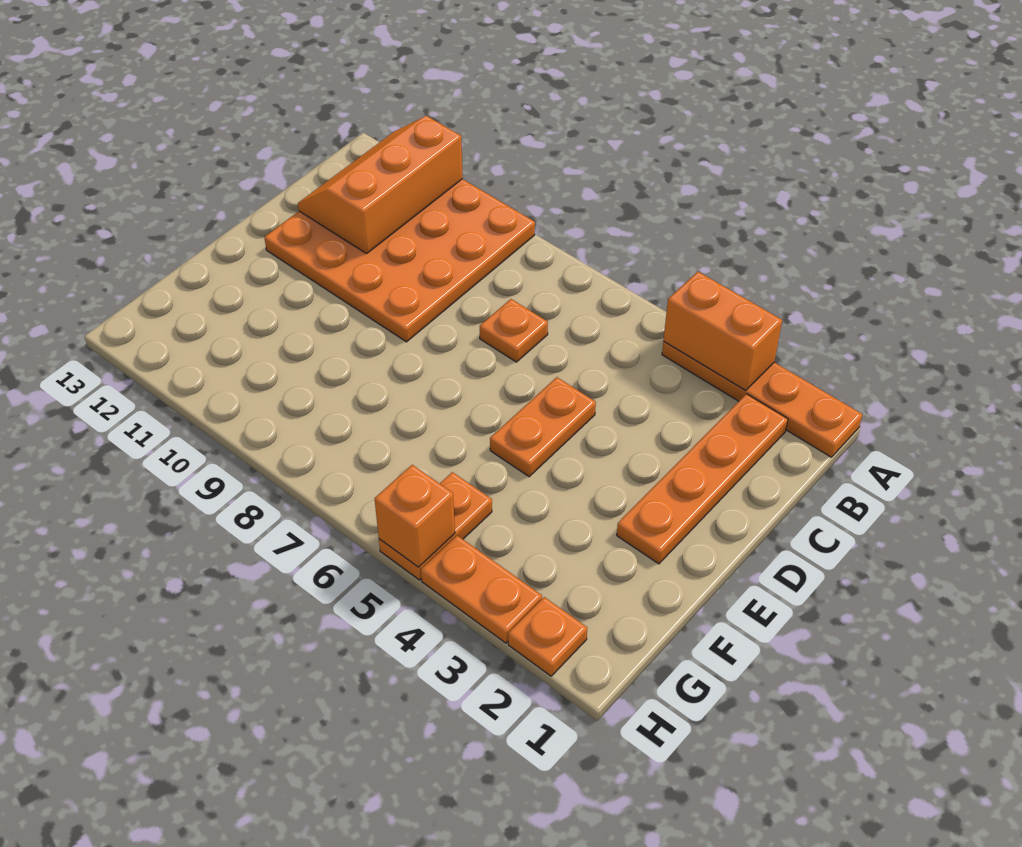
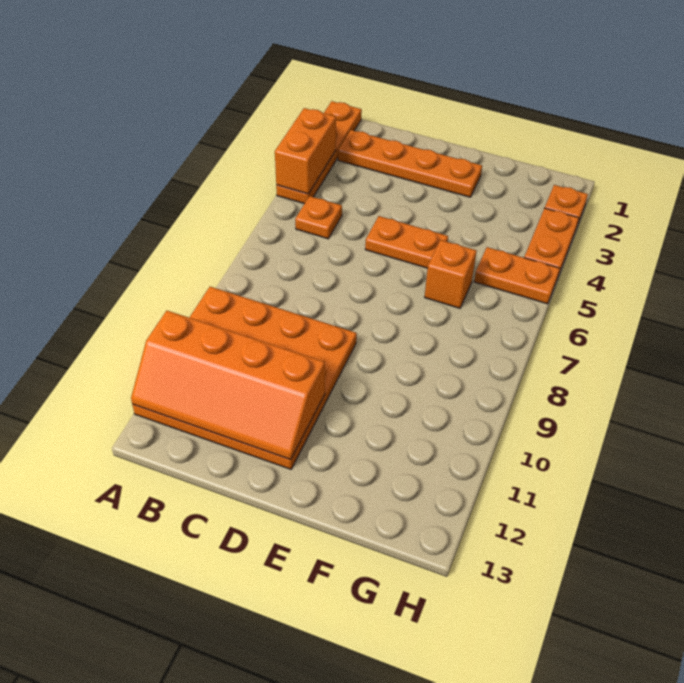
orange slope A11:C12 level 2 top 11 -> orange slope A11:D12 level 2 top 11
orange plate C7 level 1 -> orange plate B5 level 1
orange brick H5 level 2 -> orange brick F6 level 1

